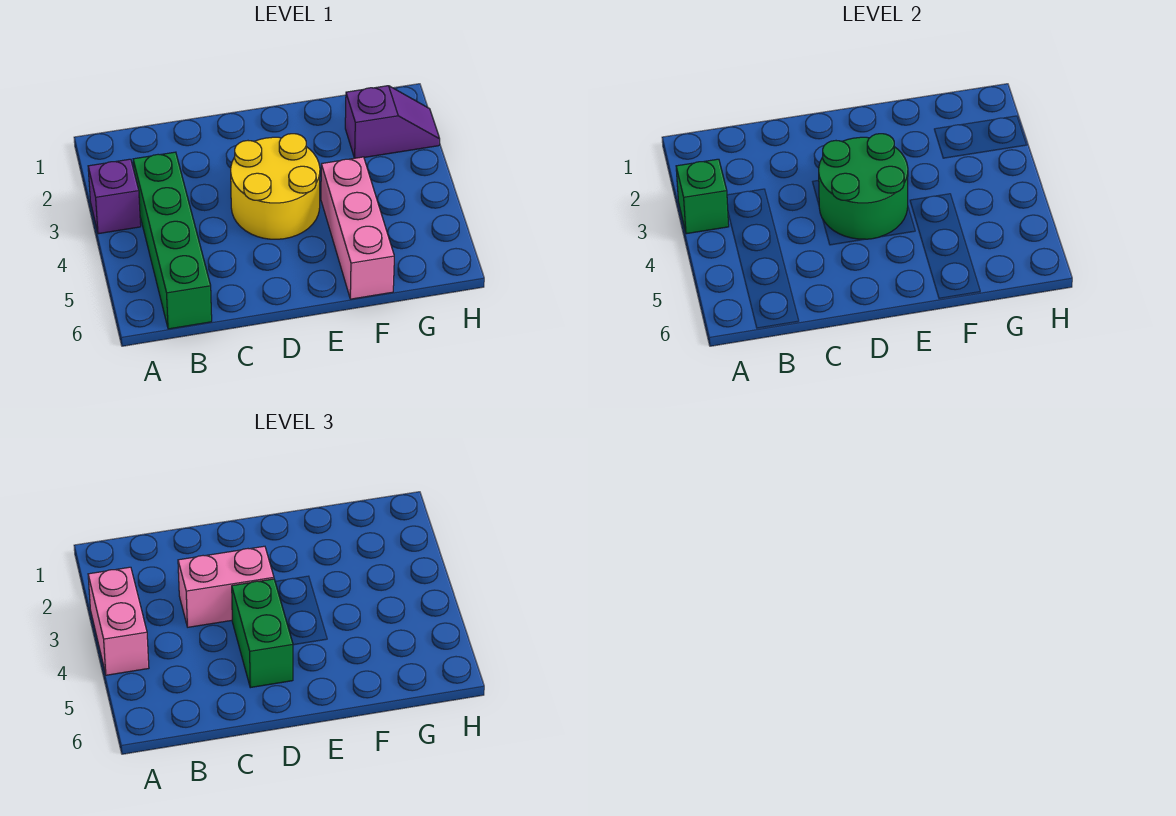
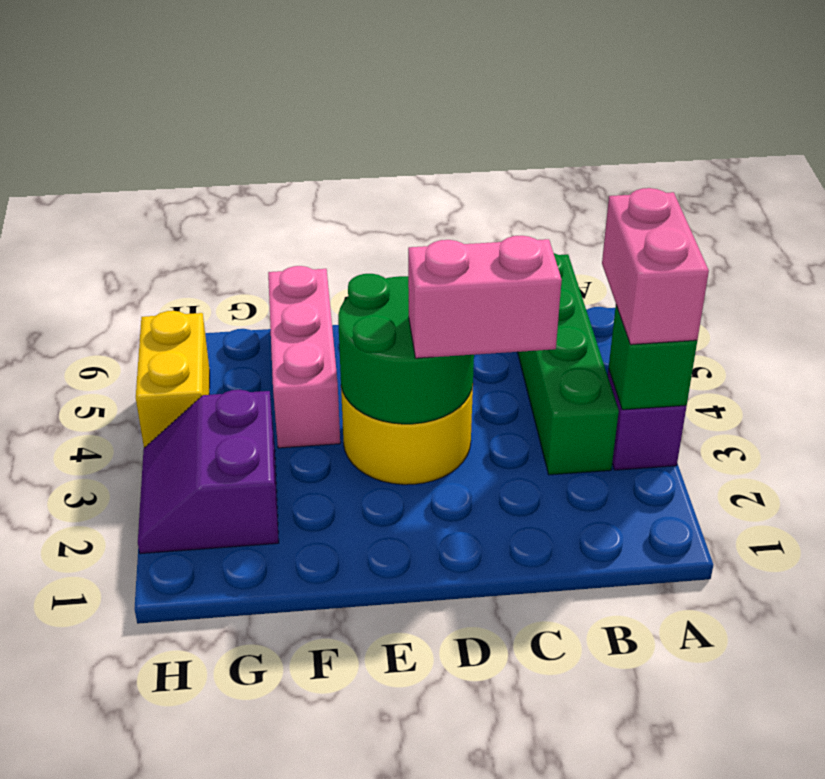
green brick D4:D5 level 3 -> none
purple slope G2:H2 level 1 top G -> purple slope G2:H3 level 1 top G
none -> yellow brick H4:H5 level 1

